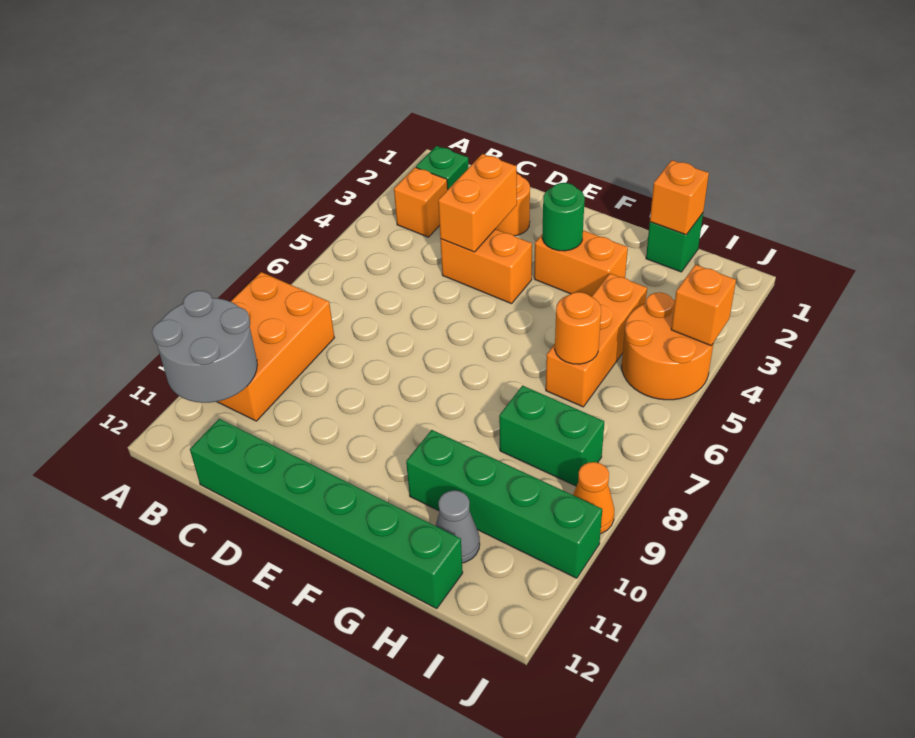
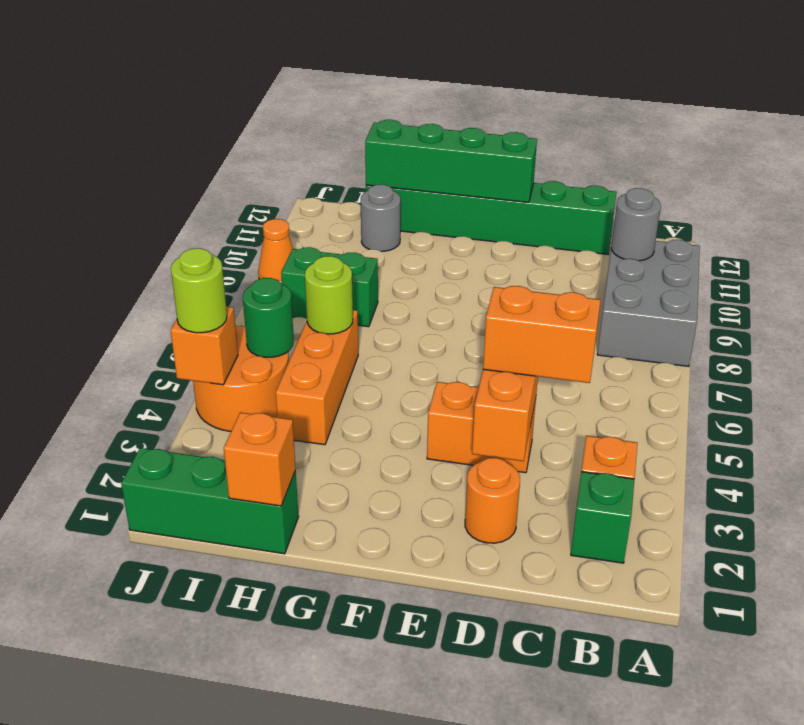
orange brick A8:B10 level 1 -> grey brick A8:B10 level 1
grey round brick A10:B11 level 2 -> grey round brick B10 level 2
orange brick F3:G3 level 1 -> orange brick C4:D4 level 3
green round brick F3 level 2 -> green round brick I5 level 2
green brick G10:J10 level 1 -> green brick E12:H12 level 2
green brick H1 level 1 -> green brick H1:J1 level 1
orange round brick H6 level 2 -> lime round brick H6 level 2
grey cone H11 level 1 -> grey round brick H11 level 1
none -> lime round brick J4 level 3

